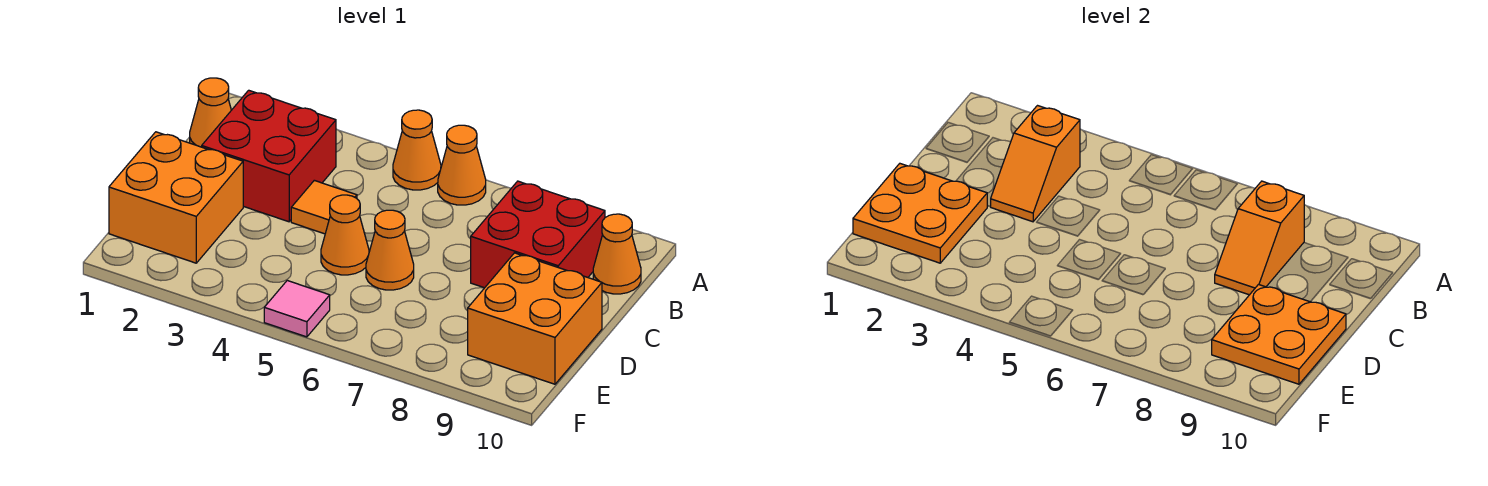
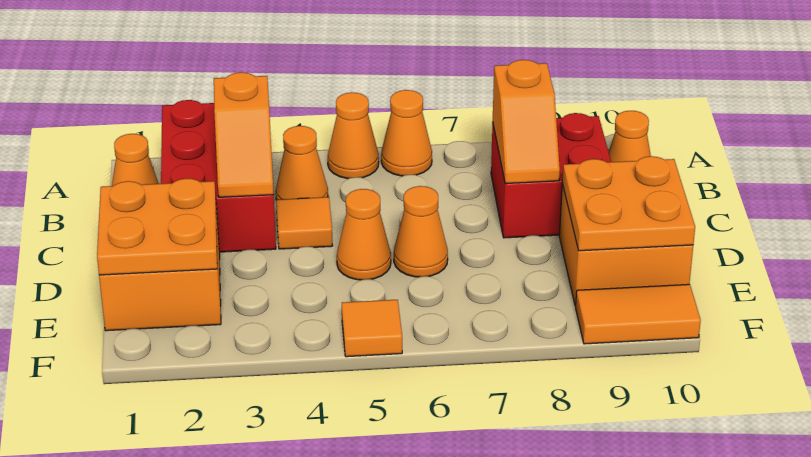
red brick B2:C3 level 1 -> red brick A2:C3 level 1
none -> orange cone B4 level 1
pink tile F5 level 1 -> orange tile F5 level 1
none -> orange tile F9:F10 level 1

